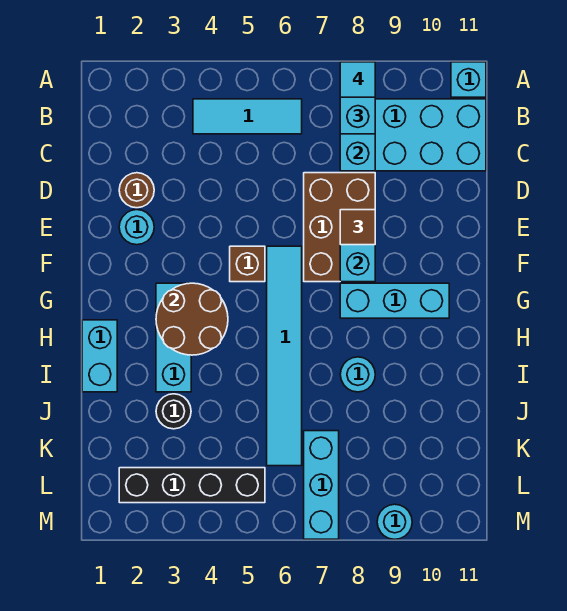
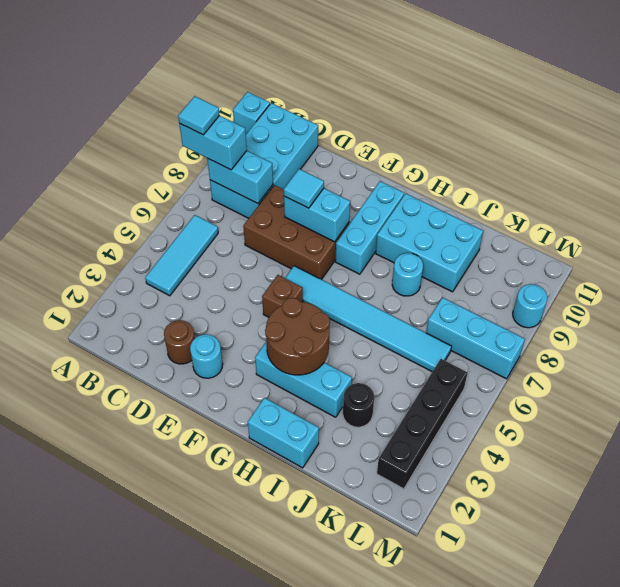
brown tile E8 level 3 -> cyan tile E8 level 3
none -> cyan brick H9:J10 level 1

